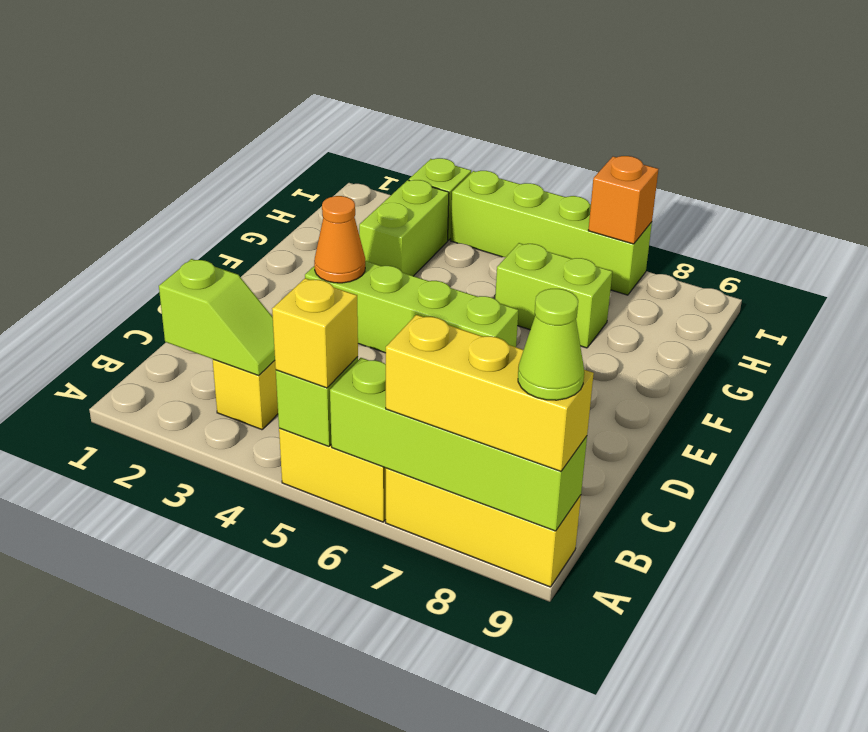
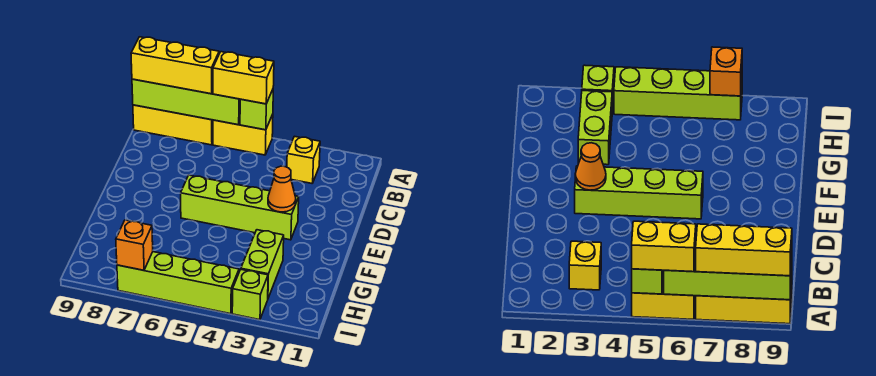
yellow brick A5 level 3 -> yellow brick A5:A6 level 3
lime cone A9 level 4 -> none
lime slope B2:B3 level 2 top 2 -> none
lime brick G6:G7 level 1 -> none

